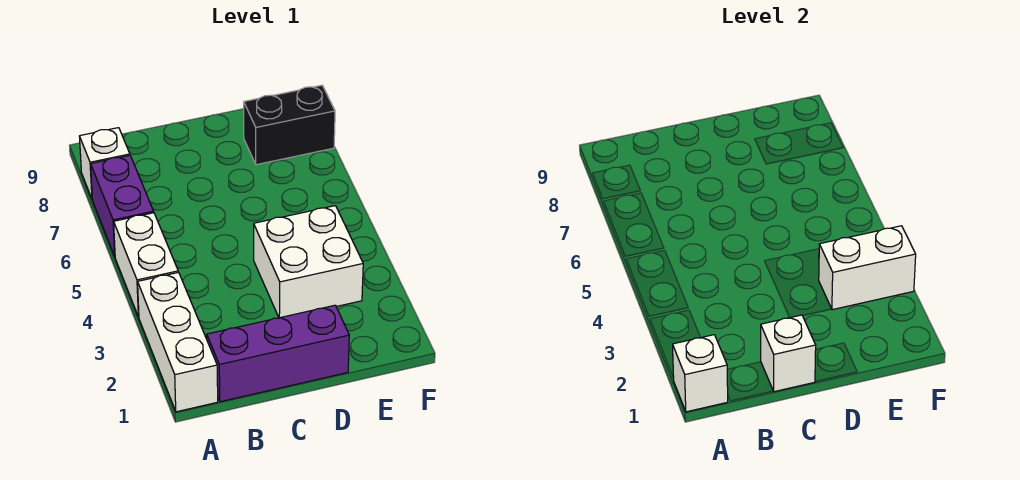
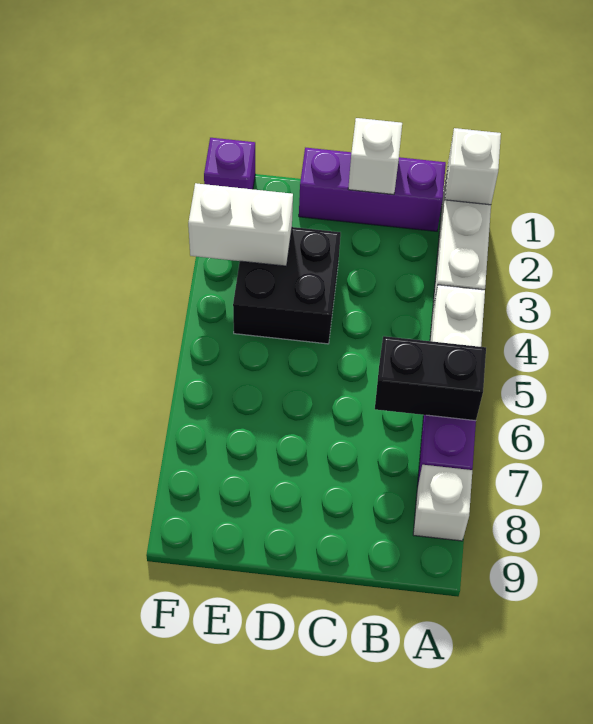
white brick D3:E4 level 1 -> black brick D3:E4 level 1
black brick E8:F8 level 1 -> black brick A6:B6 level 2
none -> purple brick F1 level 1

